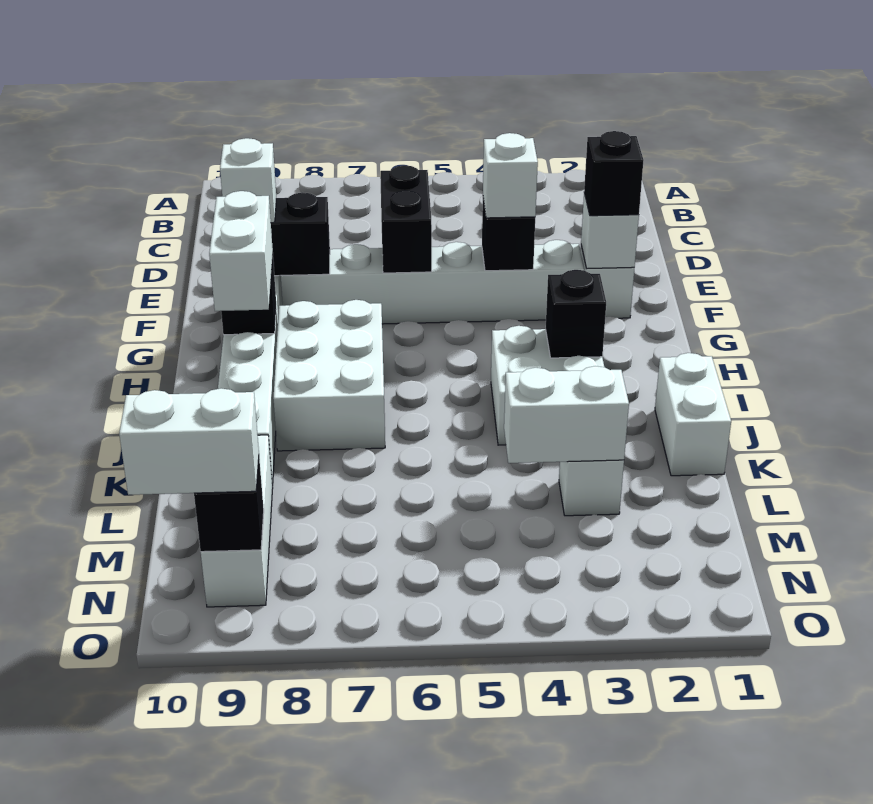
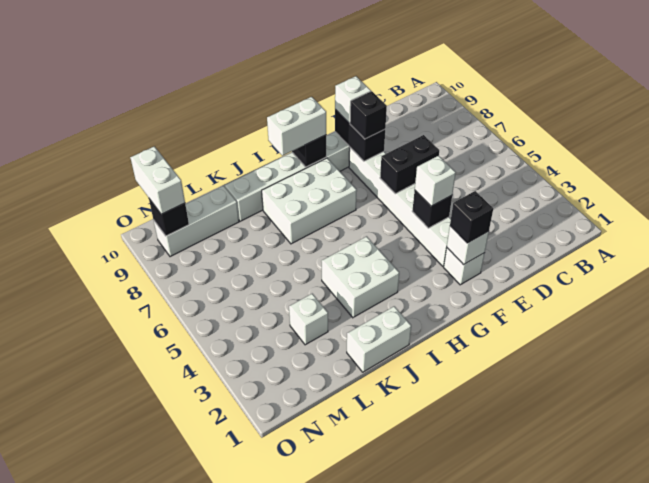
black brick I3 level 2 -> black brick F8 level 3
white brick L3:L4 level 2 -> none

